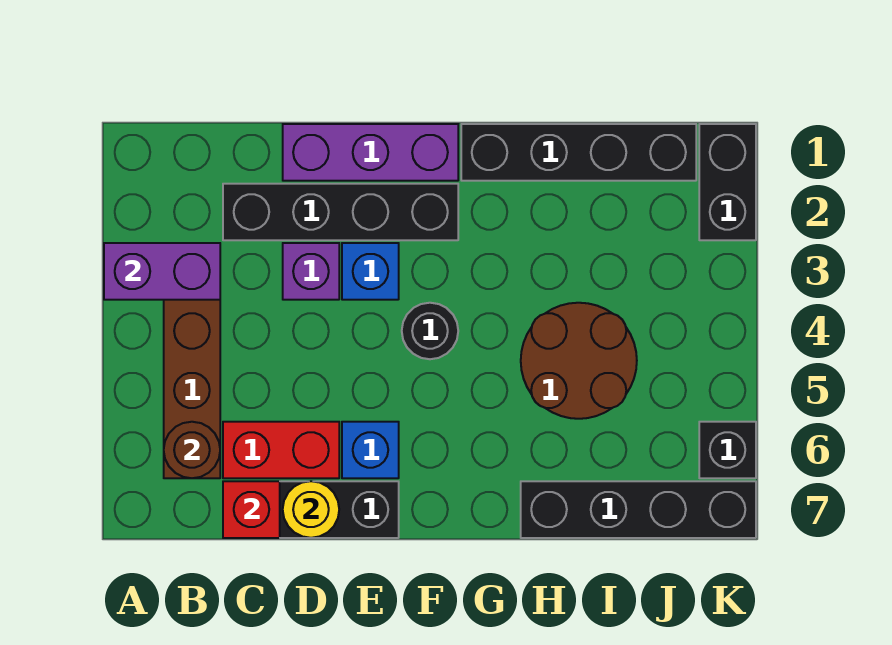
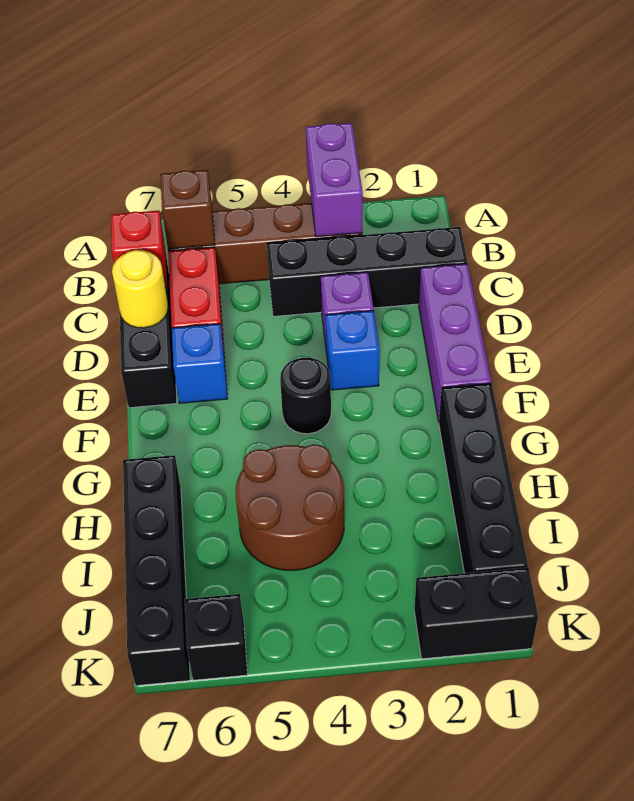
brown round brick B6 level 2 -> brown brick B6 level 2
black brick C2:F2 level 1 -> black brick C1:C4 level 1

